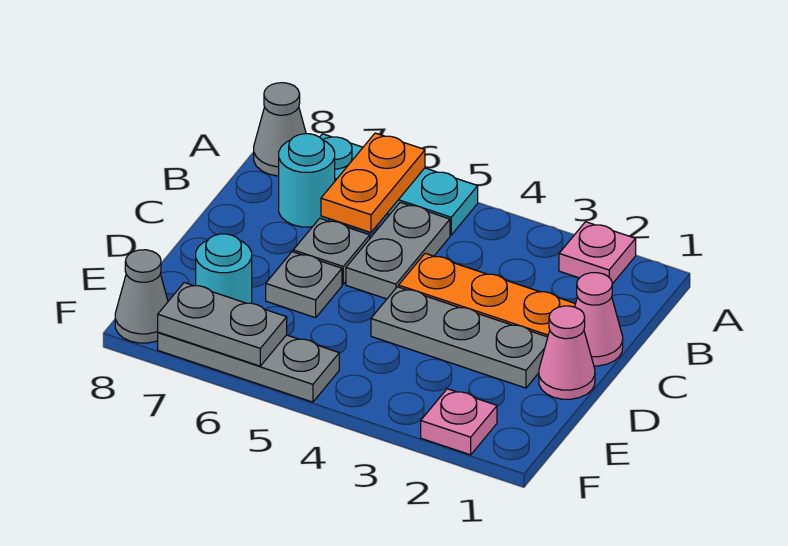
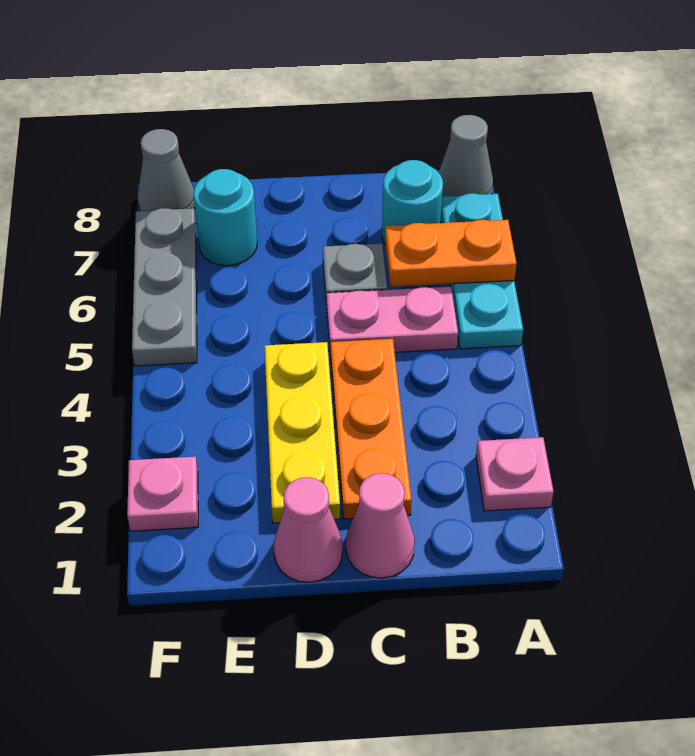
grey plate B5:C5 level 1 -> pink plate B5:C5 level 1
grey plate D2:D4 level 1 -> yellow plate D2:D4 level 1
grey plate D6 level 1 -> none
grey plate F6:F7 level 2 -> none

